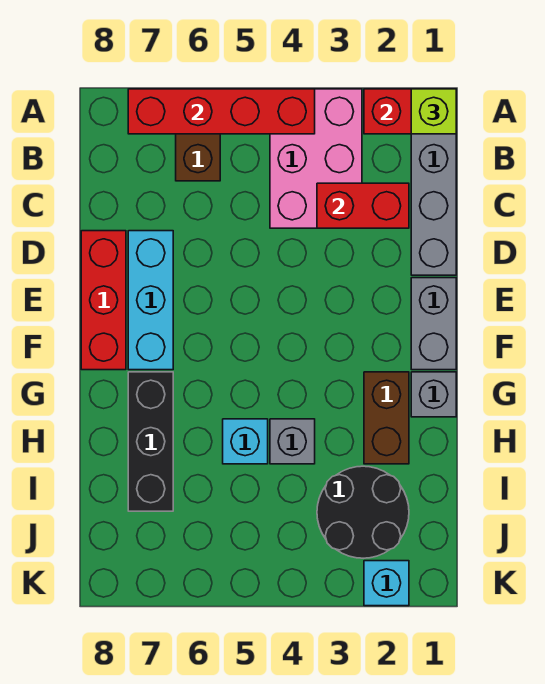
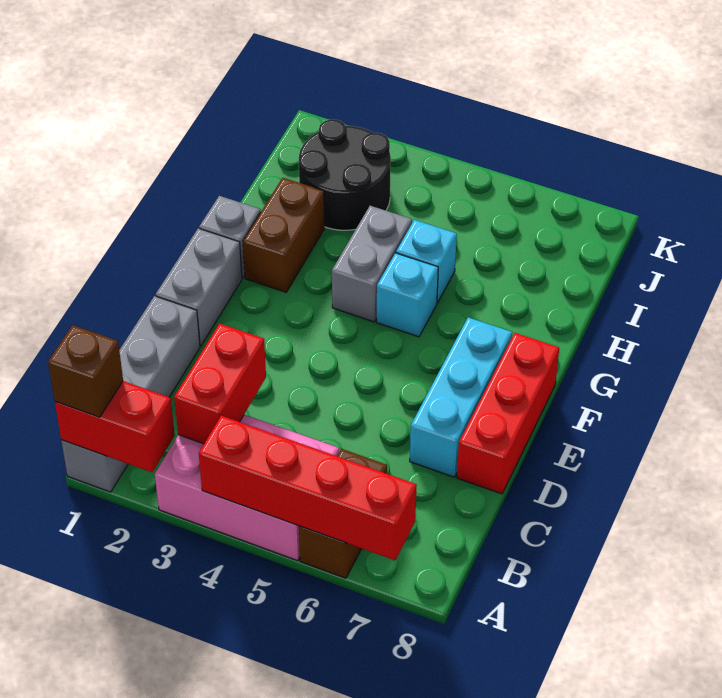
lime brick A1 level 3 -> brown brick A1 level 3
pink brick A3:C4 level 1 -> pink brick A3:B5 level 1
red brick C2:C3 level 2 -> red brick B3:C3 level 2
black brick G7:I7 level 1 -> none
grey brick H4 level 1 -> grey brick G4:H4 level 1
cyan brick K2 level 1 -> cyan brick G5 level 1

